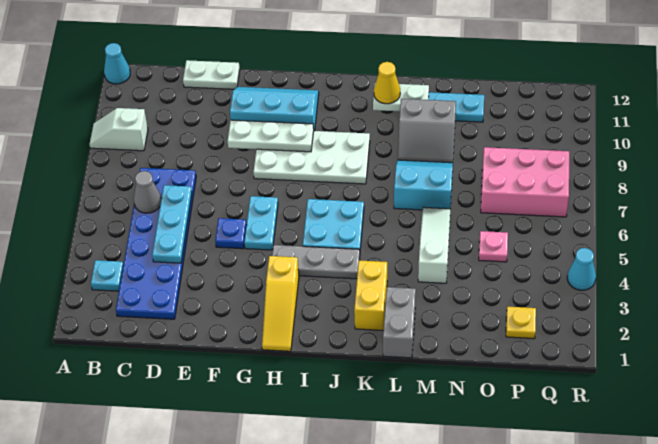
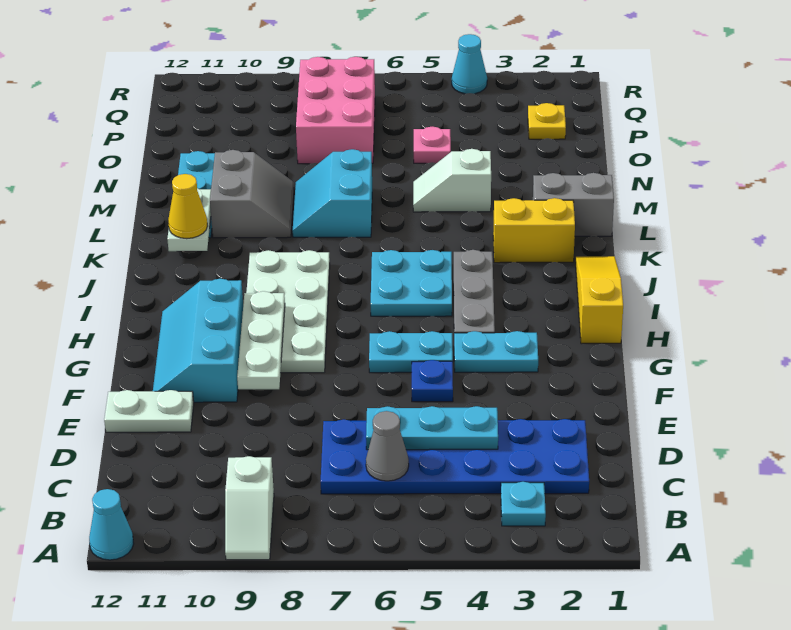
white plate D12:E12 level 1 -> white plate E11:E12 level 1
none -> cyan plate G3:G4 level 1
yellow slope H1:H3 level 1 top 3 -> yellow slope H1:J1 level 1 top H
white slope M4:M6 level 1 top 4 -> white slope M4:M5 level 1 top 4

